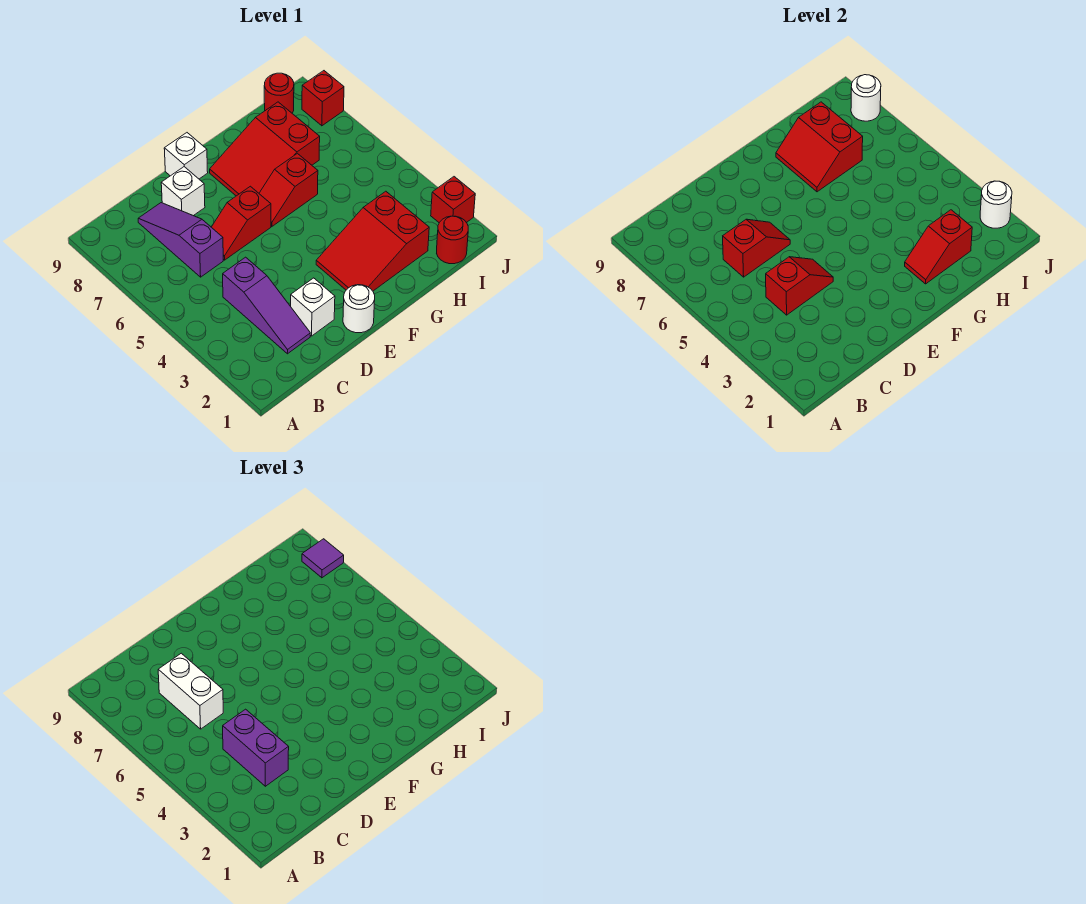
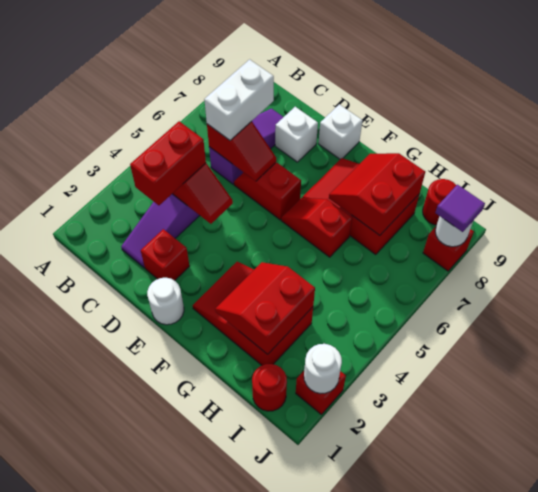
purple brick C3:C4 level 3 -> red brick C3:C4 level 3
white brick D2 level 1 -> red brick D2 level 1
red slope G2:H2 level 2 top H -> red slope G2:H3 level 2 top H

